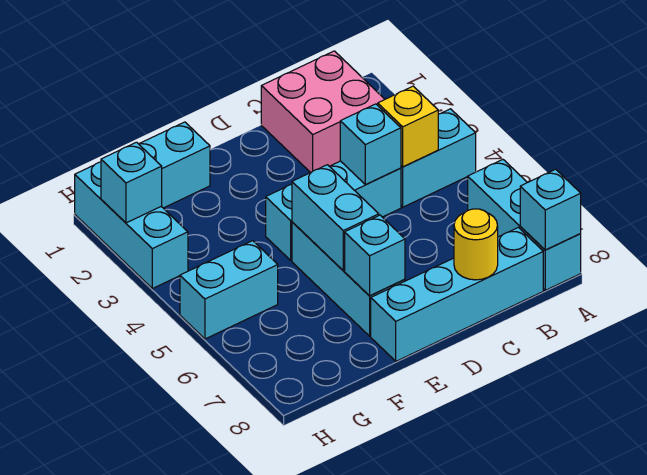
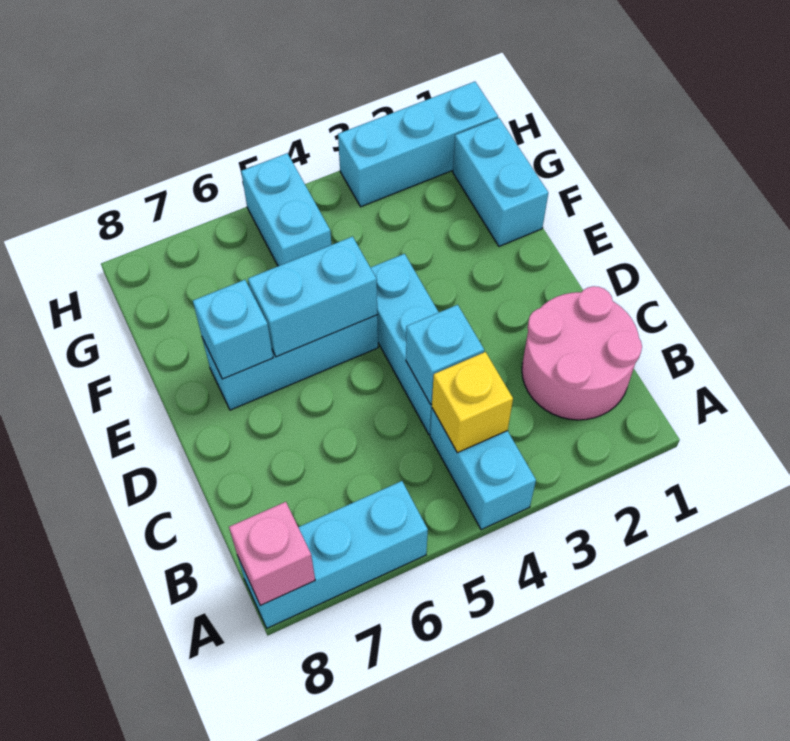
cyan brick A8 level 2 -> pink brick A8 level 2
pink brick B1:C2 level 1 -> pink round brick B1:C2 level 1
cyan brick B8:E8 level 1 -> none
yellow round brick C8 level 2 -> none
cyan brick H2 level 2 -> none

